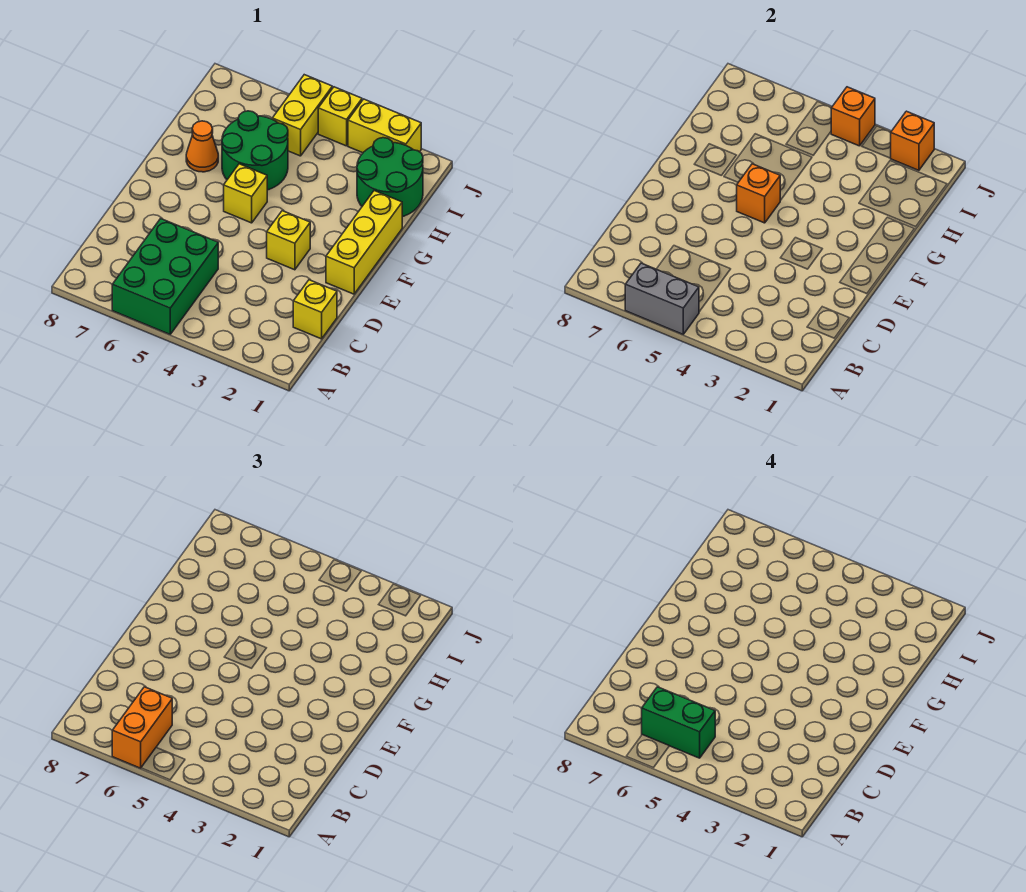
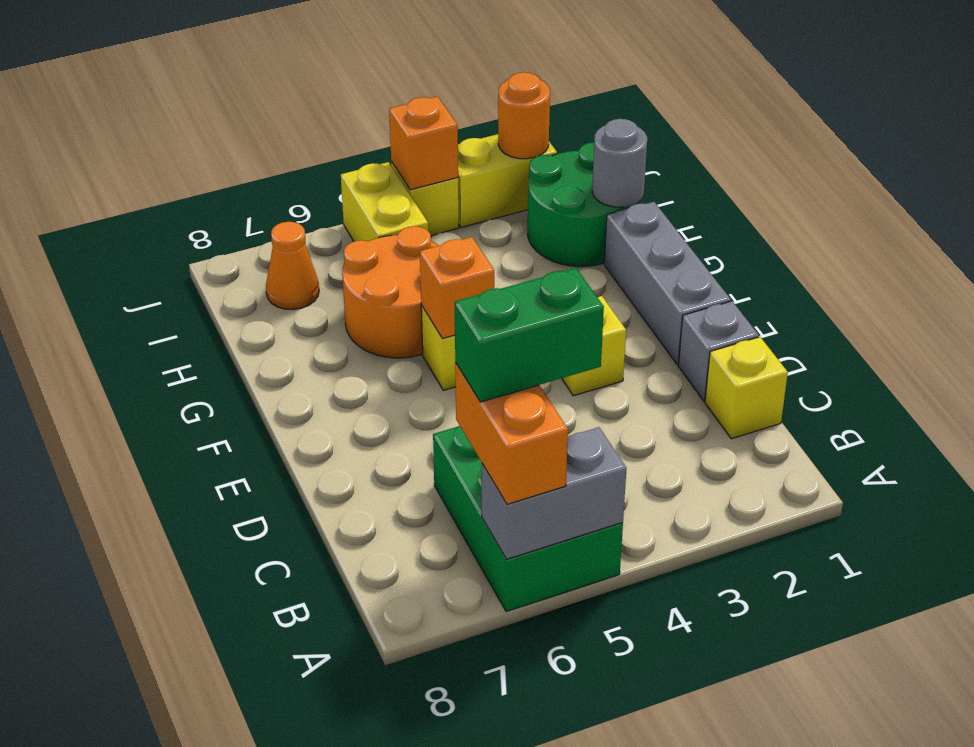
none -> grey brick D1 level 1
yellow brick E1:G1 level 1 -> grey brick E1:G1 level 1
green round brick G5:H6 level 1 -> orange round brick G5:H6 level 1
orange cone G7 level 1 -> orange cone I7 level 1
none -> grey round brick H1 level 2
orange brick J2 level 2 -> orange round brick J2 level 2

